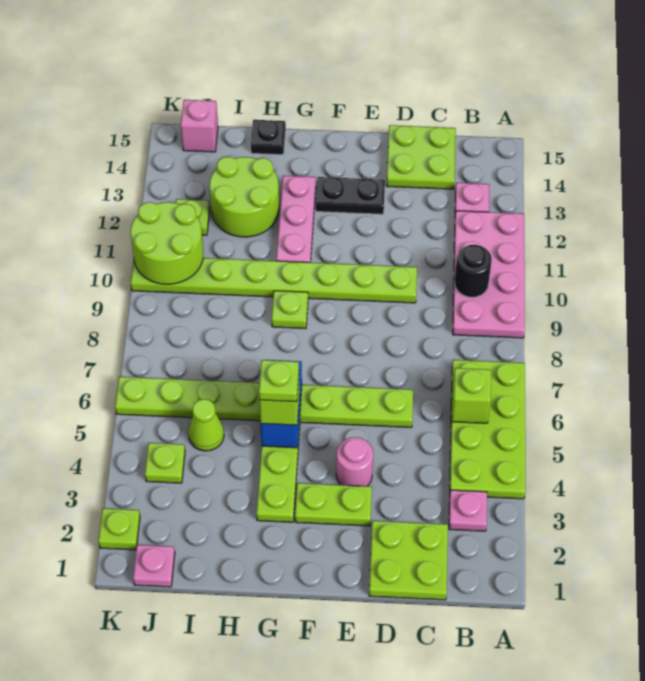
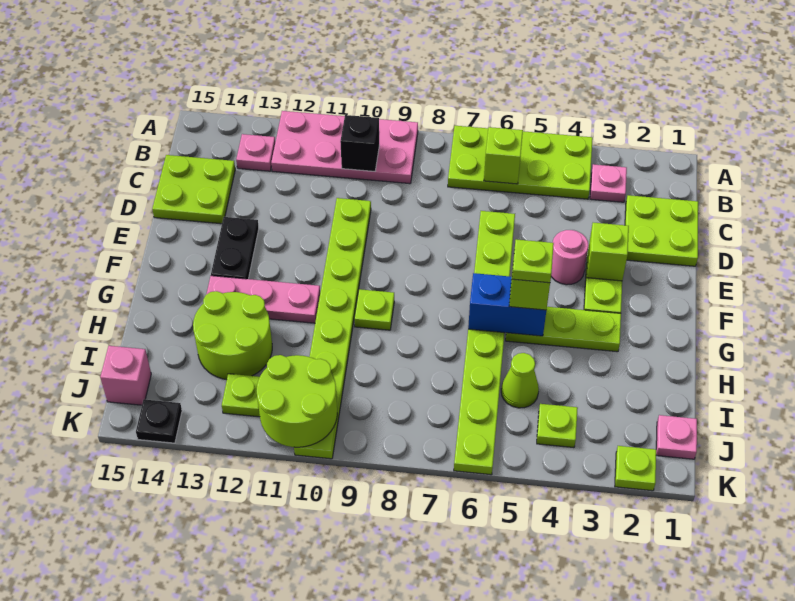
black round brick B10 level 2 -> black brick B10 level 2
none -> lime brick E3 level 2
black plate H15 level 1 -> black plate K14 level 1

